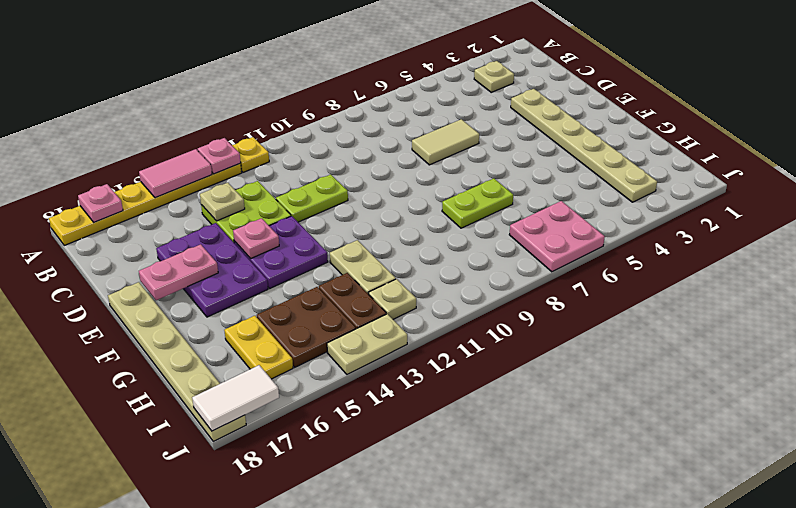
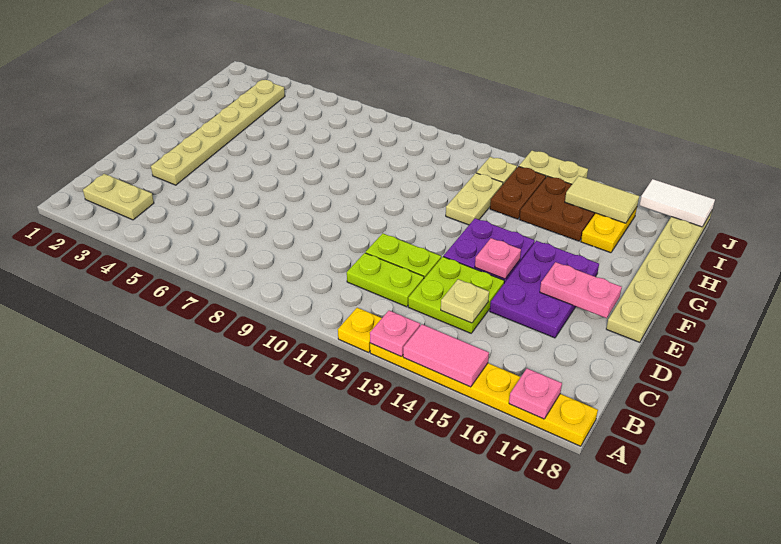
tan plate B3 level 1 -> tan plate B2:B3 level 1
tan tile D6:D7 level 1 -> tan tile I15:I16 level 2
lime plate G7:G8 level 1 -> lime plate C11:C12 level 1
pink plate I6:J7 level 1 -> none

